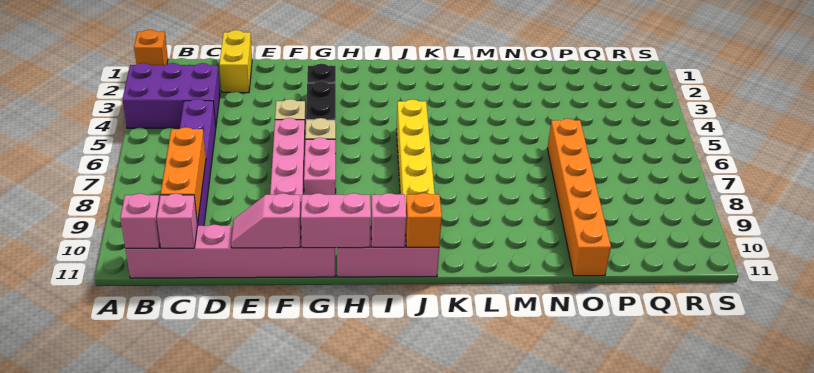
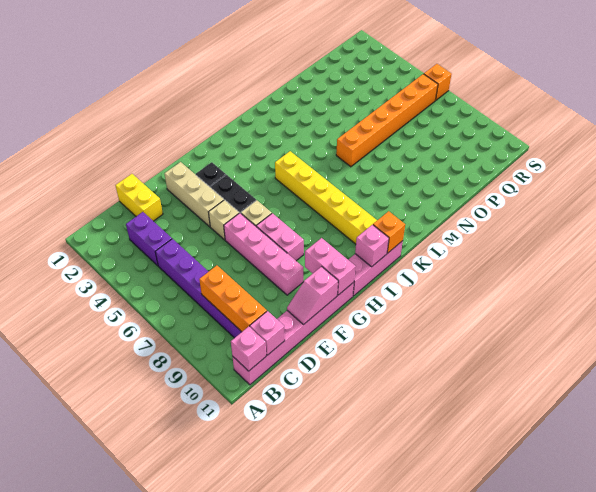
orange brick A1 level 1 -> orange brick S6 level 1
purple brick A3:C4 level 1 -> purple brick C3:C4 level 1
none -> tan brick F2:F4 level 1
pink brick G11:H11 level 2 -> pink brick G10:G11 level 2
orange brick O6:O11 level 1 -> orange brick M6:R6 level 1

